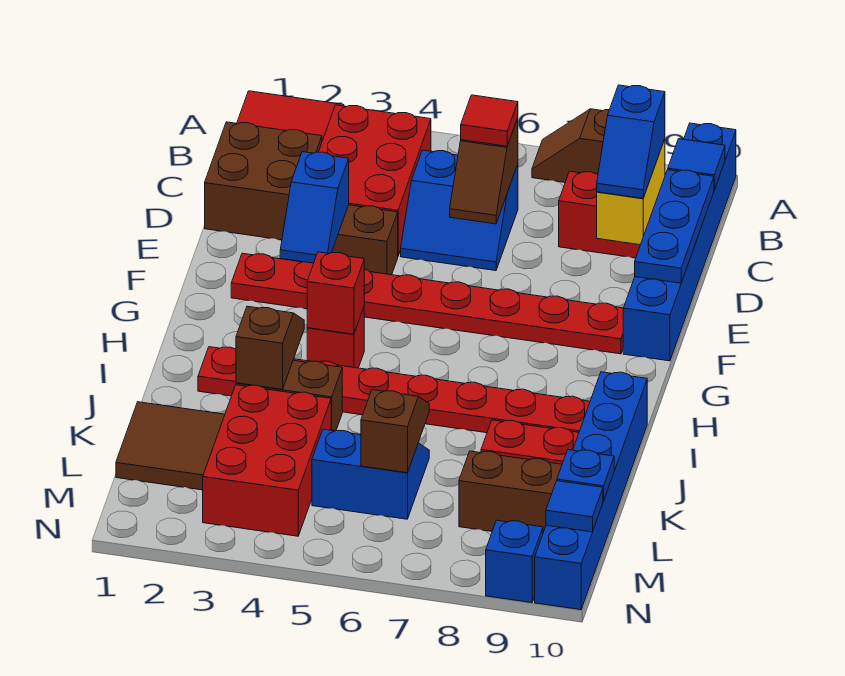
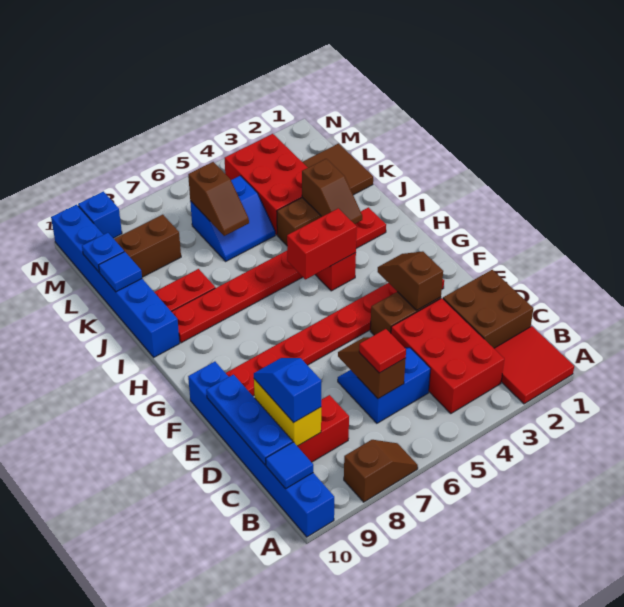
blue slope E3:F3 level 2 top E -> brown slope E3:F3 level 2 top E
red brick H4 level 2 -> red brick H4:H5 level 2
blue tile M10 level 2 -> blue tile K10 level 2

